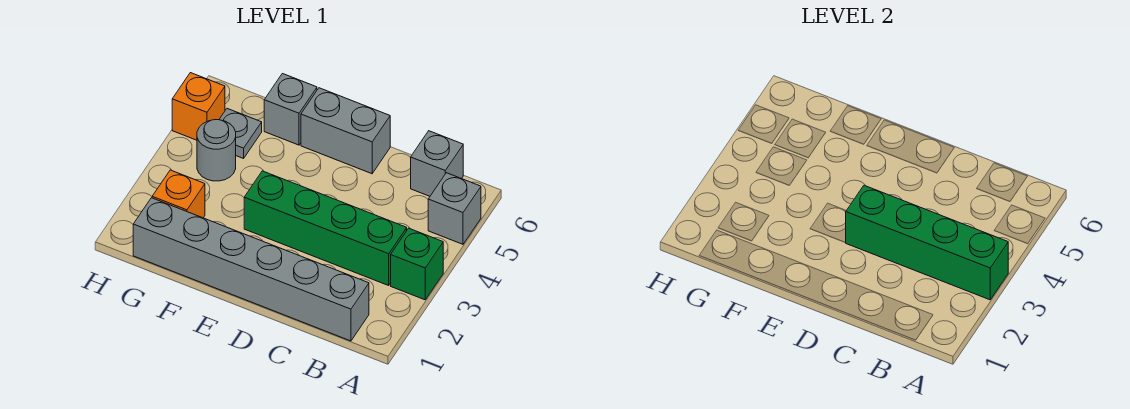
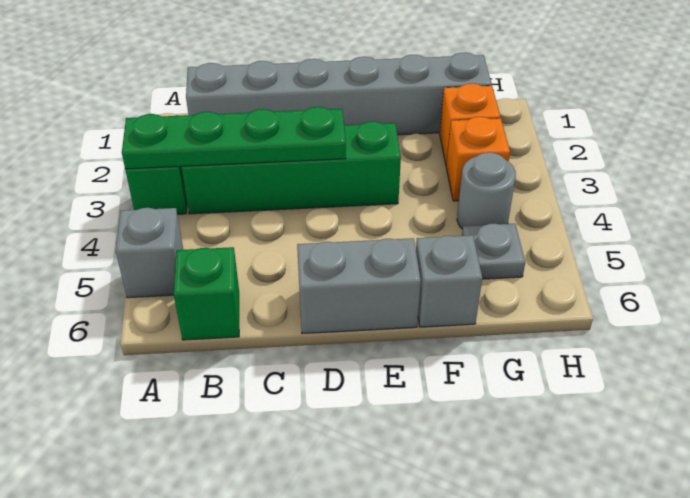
green brick A3:D3 level 2 -> green plate A3:D3 level 2
grey brick B6 level 1 -> green brick B6 level 1
orange brick H5 level 1 -> orange brick G3 level 1

